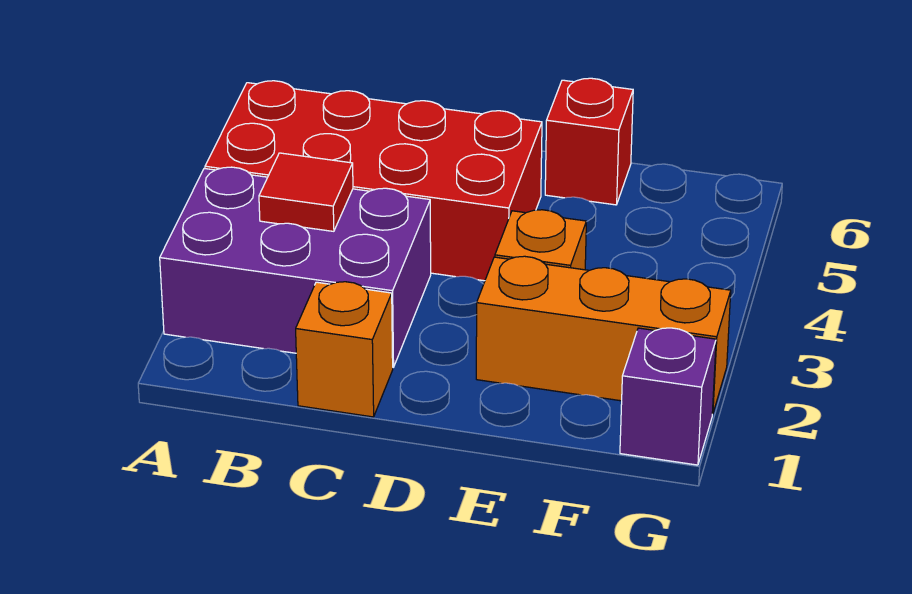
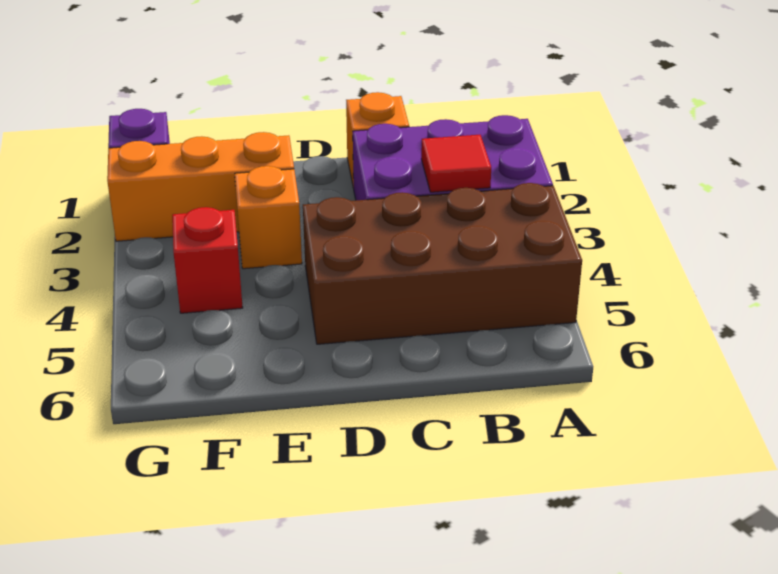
red brick A4:D5 level 1 -> brown brick A4:D5 level 1
red brick E6 level 1 -> red brick F4 level 1

